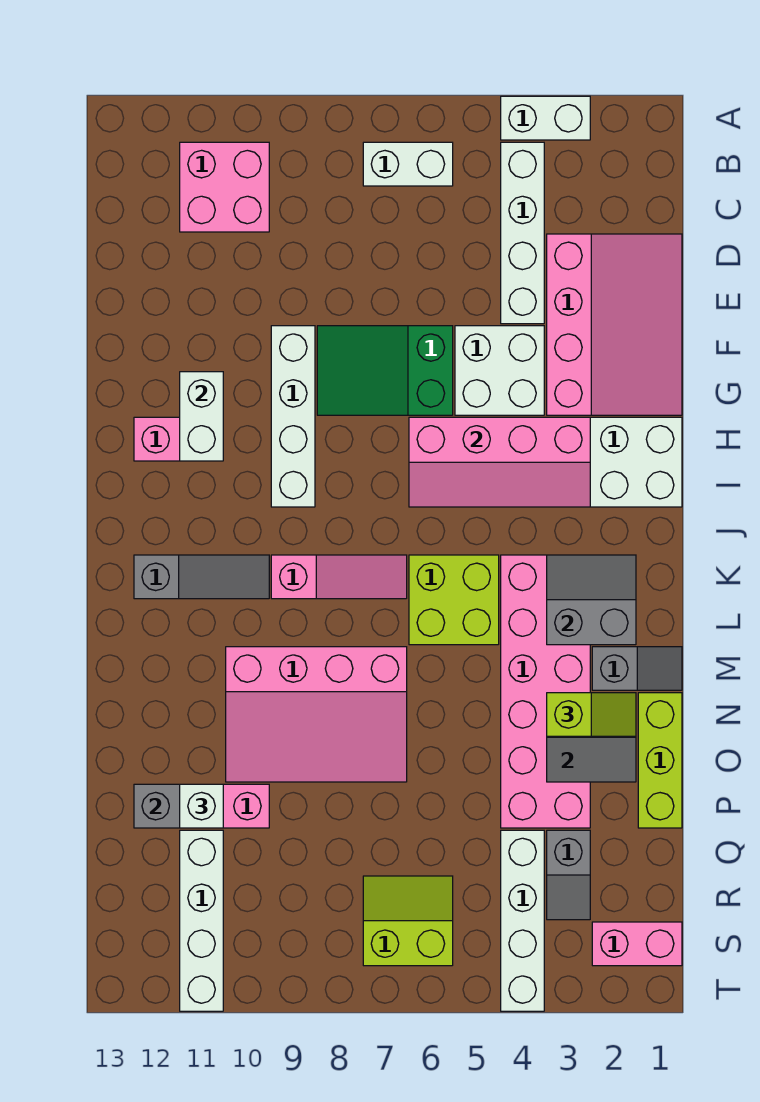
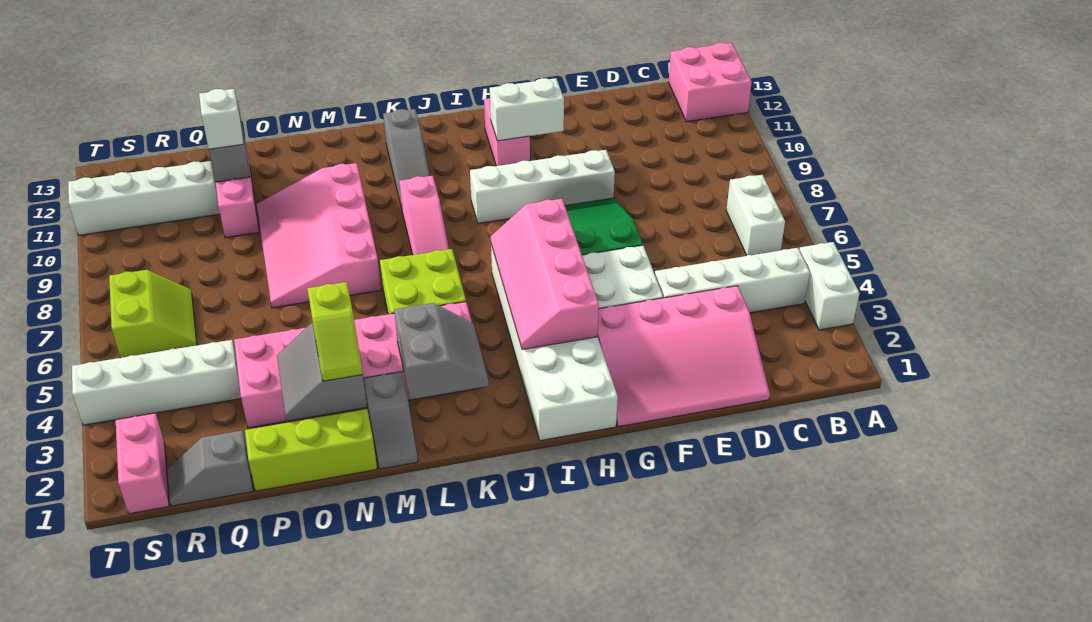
pink brick B10:C11 level 1 -> pink brick A12:B13 level 1
grey slope Q3:R3 level 1 top Q -> grey slope Q1:R1 level 1 top Q

